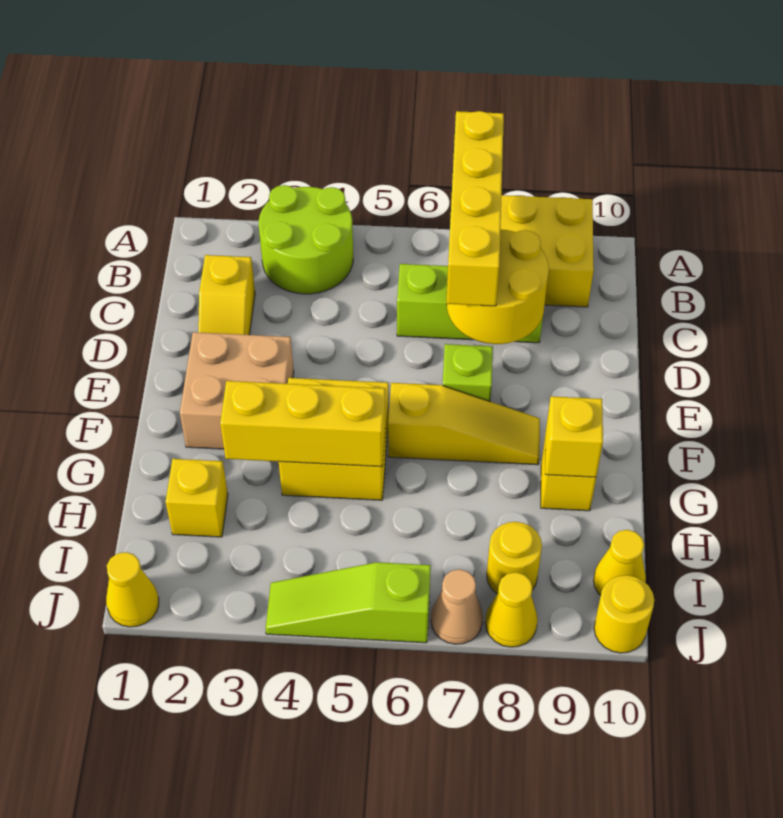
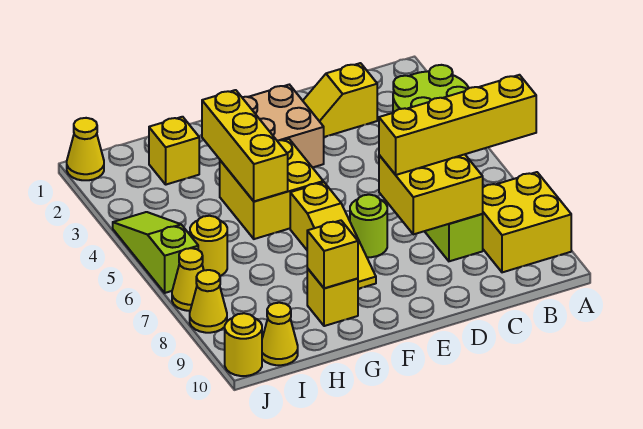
yellow round brick C7:D8 level 2 -> yellow brick C7:D8 level 2
lime brick E7 level 1 -> lime round brick E7 level 1
yellow round brick I8 level 1 -> yellow round brick I6 level 1
tan cone J7 level 1 -> yellow cone J7 level 1

